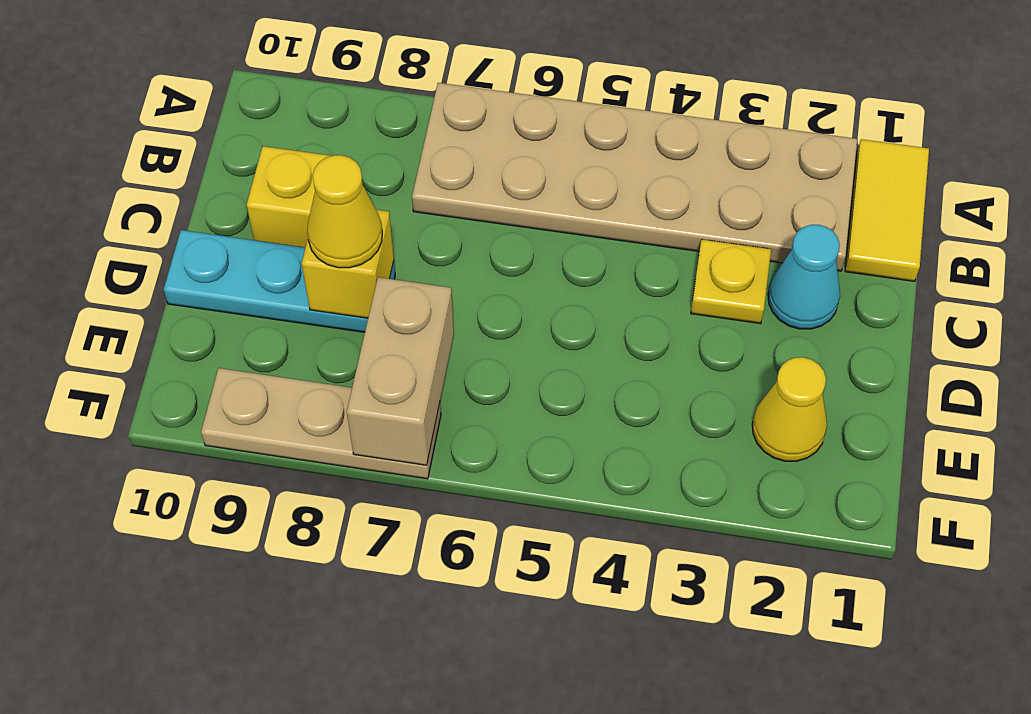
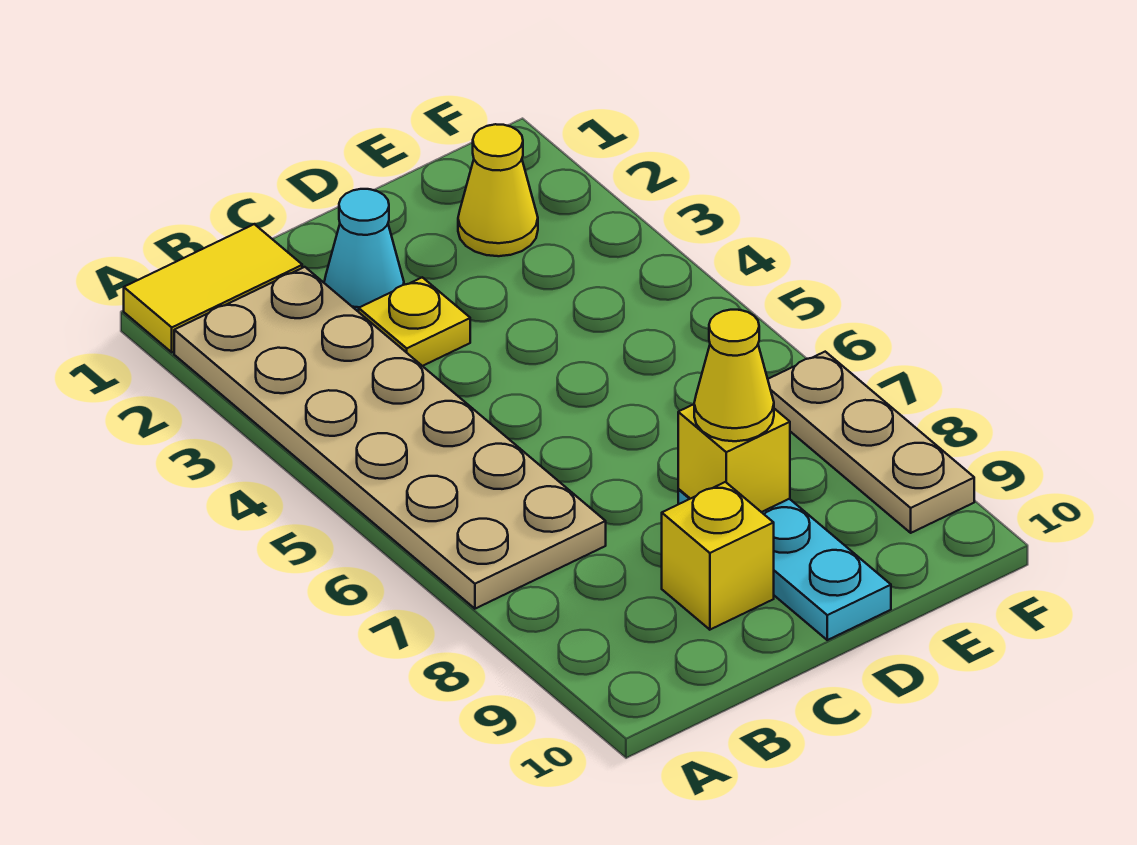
tan brick E7:F7 level 2 -> none

